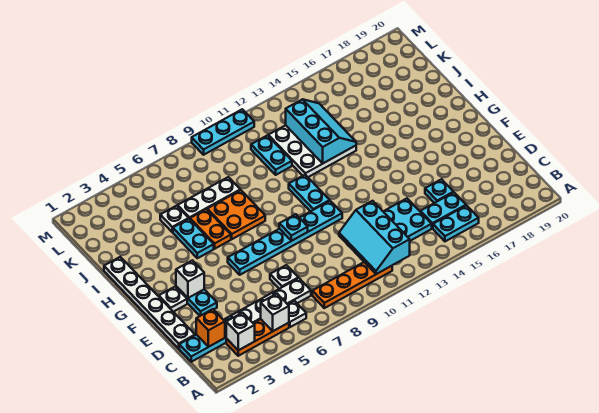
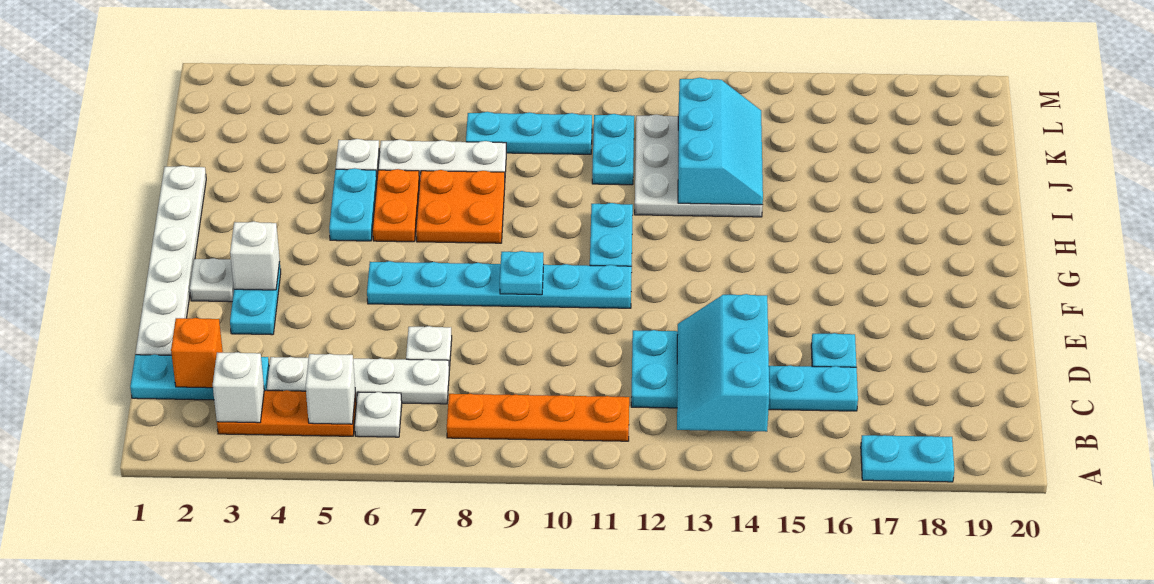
cyan slope B11:D12 level 2 top 12 -> cyan slope B13:D14 level 2 top 14
cyan plate B15:B16 level 1 -> cyan plate A17:A18 level 1
cyan plate M9:M11 level 1 -> cyan plate K8:K10 level 1

